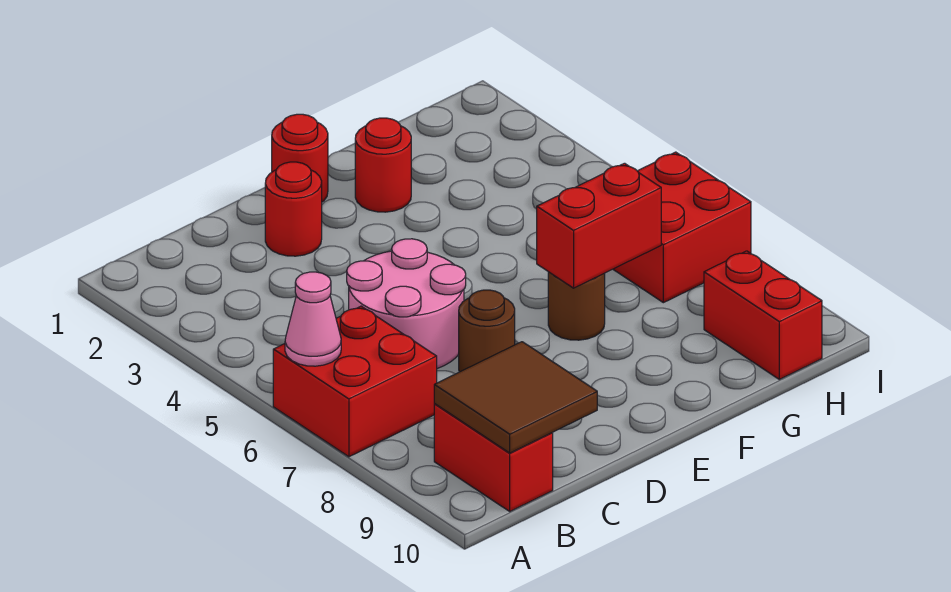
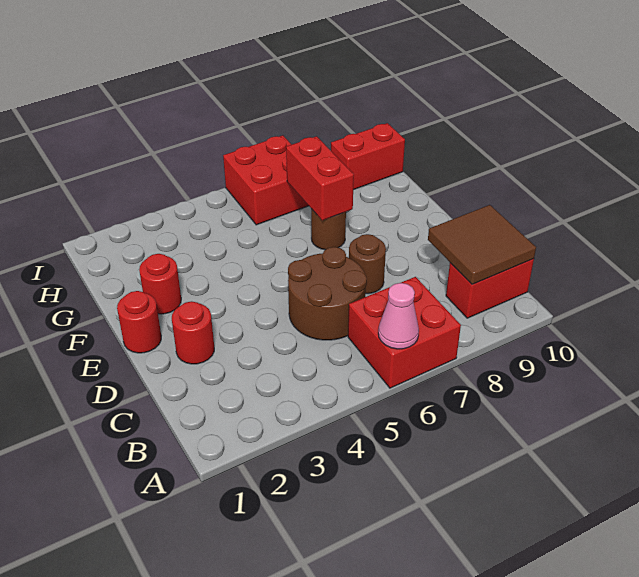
pink round brick C5:D6 level 1 -> brown round brick C5:D6 level 1

